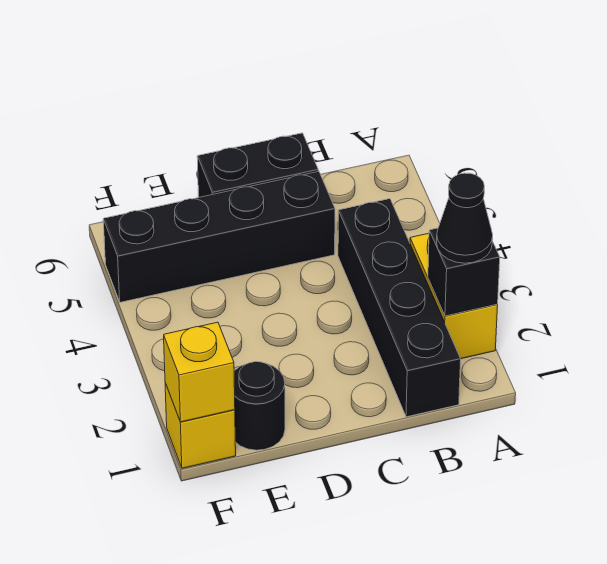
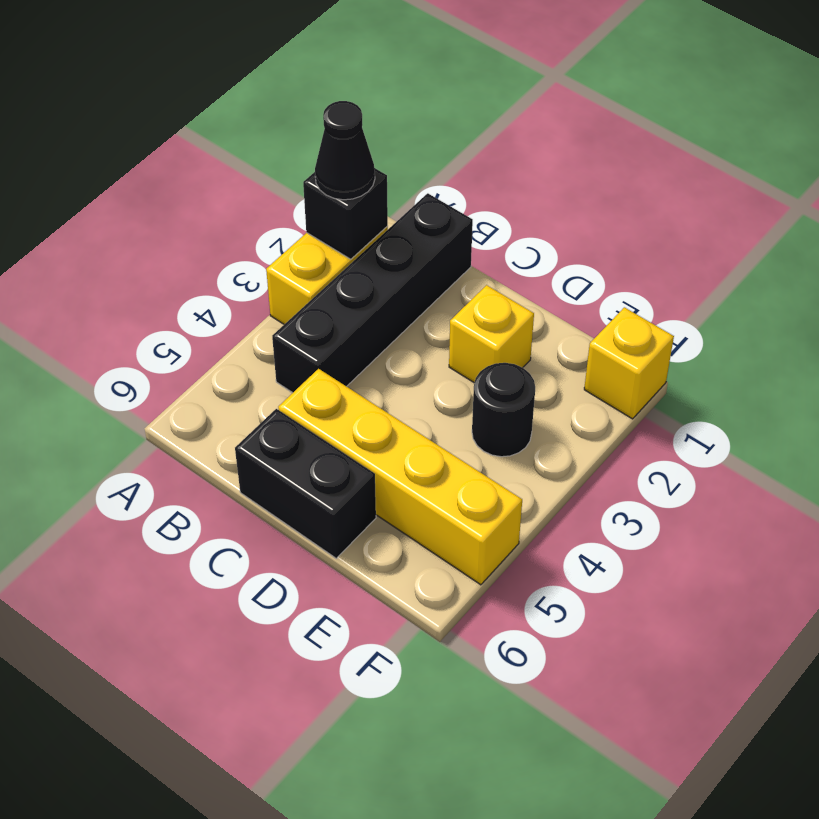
black brick C5:F5 level 1 -> yellow brick C5:F5 level 1
black round brick E1 level 1 -> black round brick E3 level 1
yellow brick F1 level 2 -> yellow brick D2 level 1

